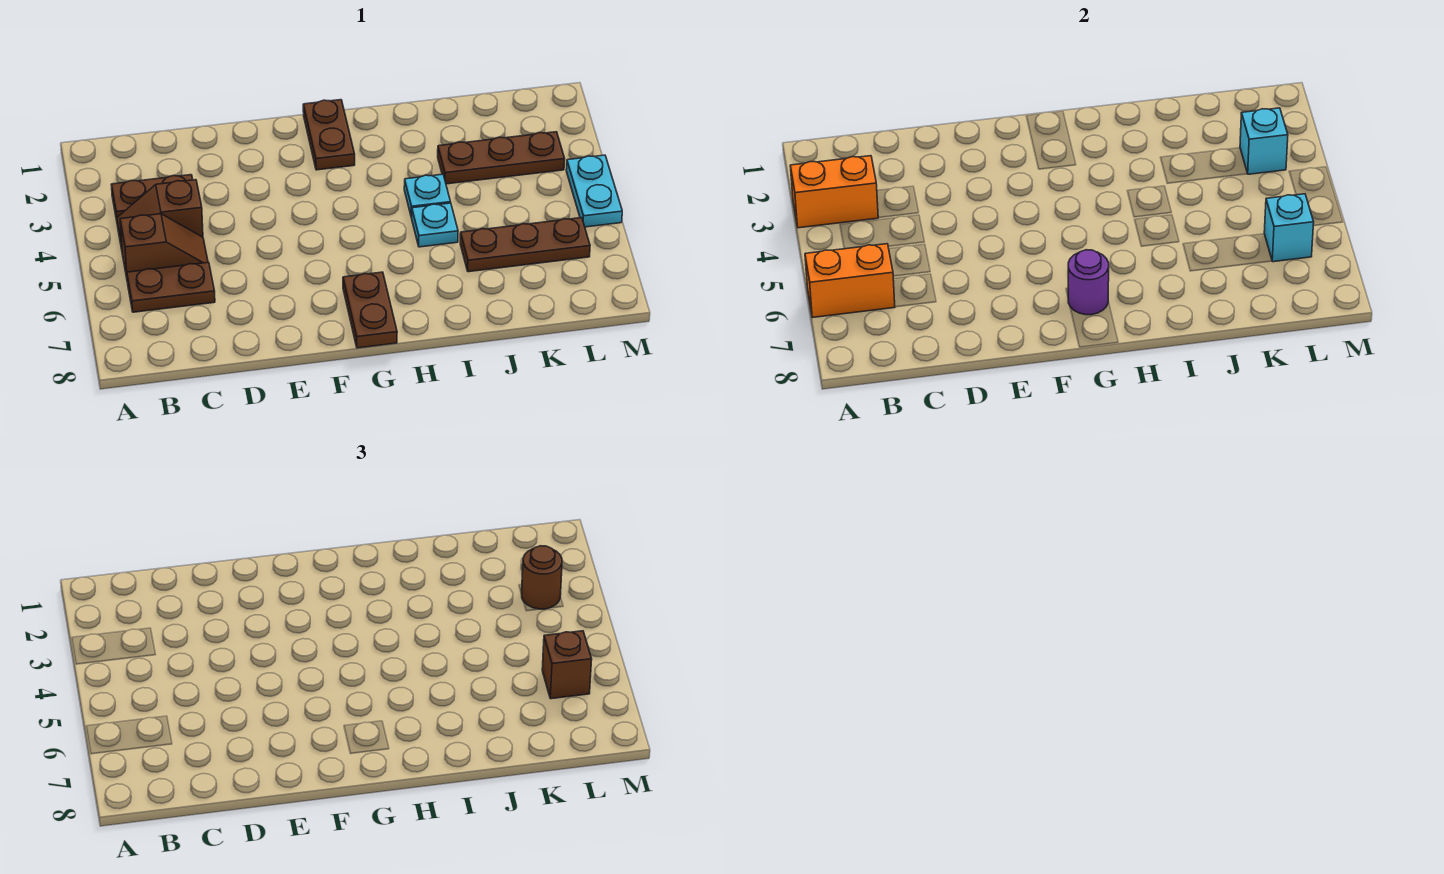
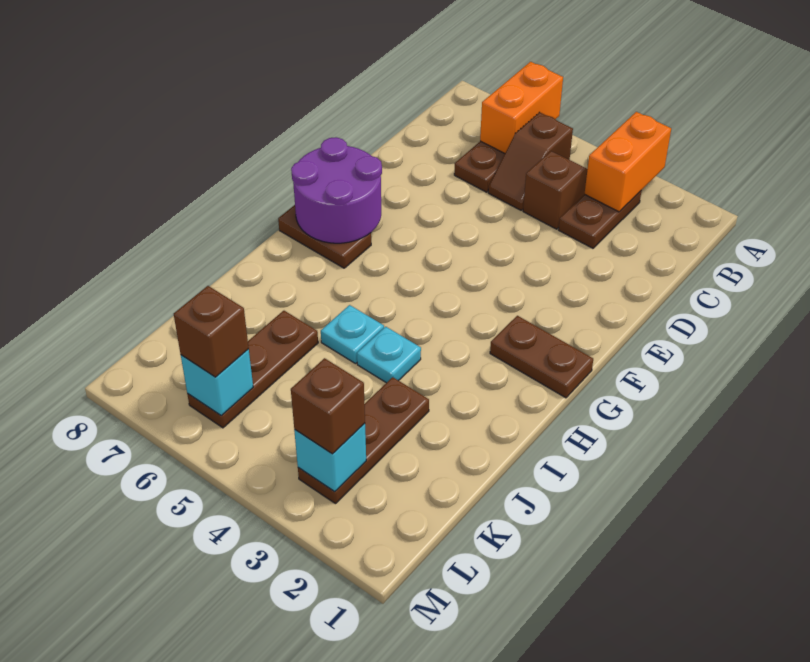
purple round brick G7 level 2 -> purple round brick F7:G8 level 2
brown round brick L3 level 3 -> brown brick L3 level 3
cyan plate M4:M5 level 1 -> none

